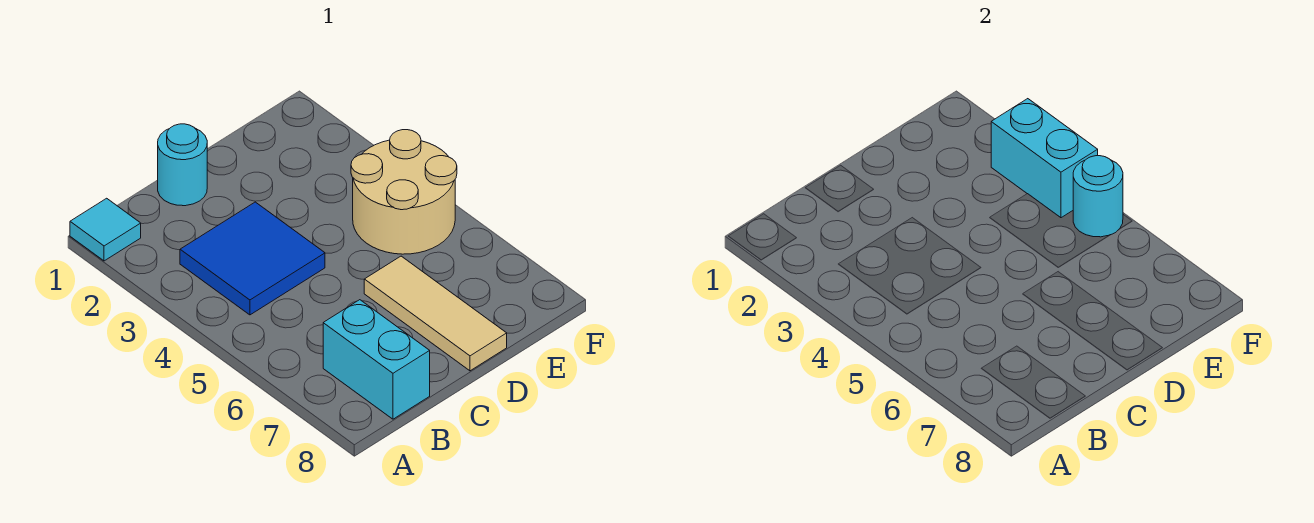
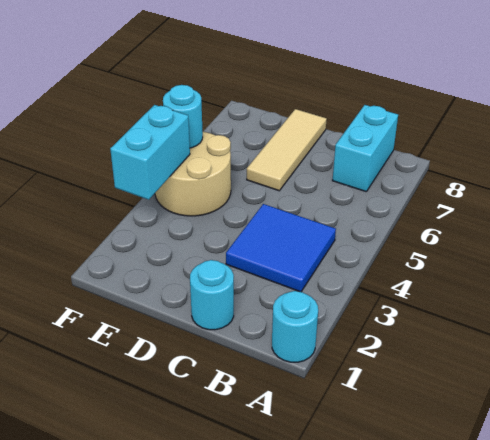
cyan tile A1 level 1 -> cyan round brick A1 level 1

